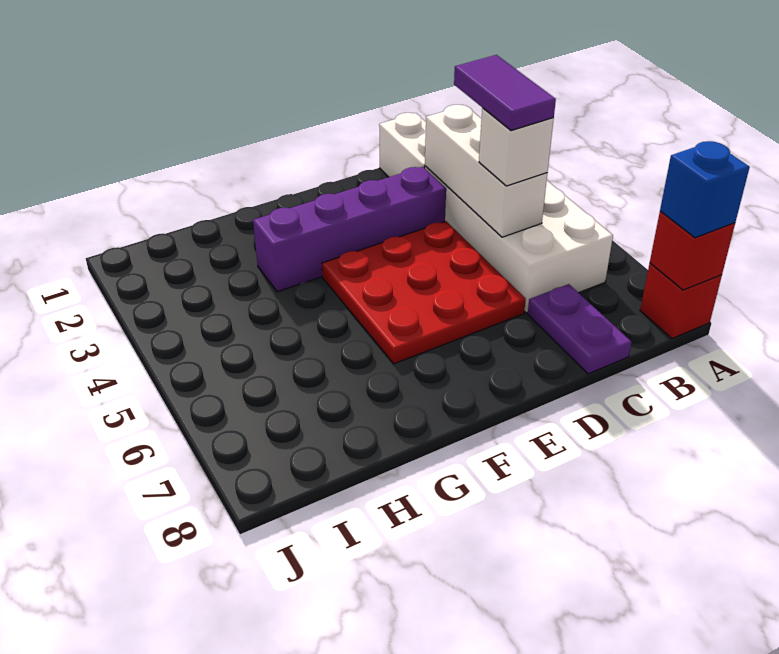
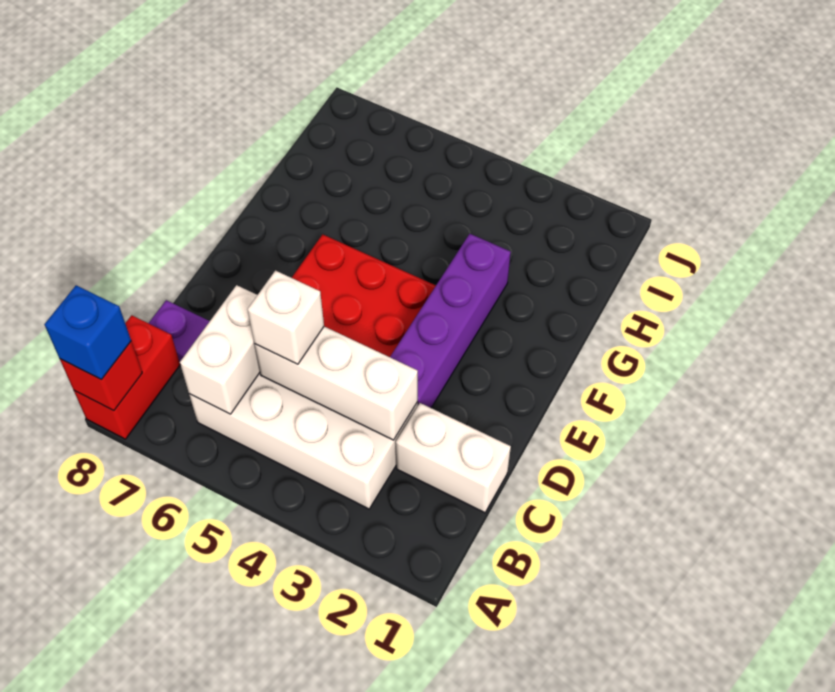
red brick A8 level 1 -> red brick A8:B8 level 1
none -> white brick B6:C6 level 2
purple tile C4:C5 level 4 -> none

